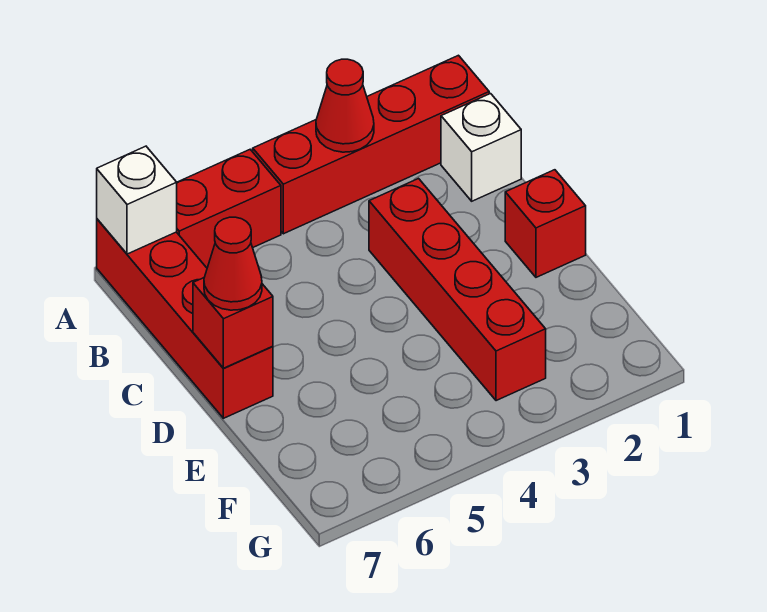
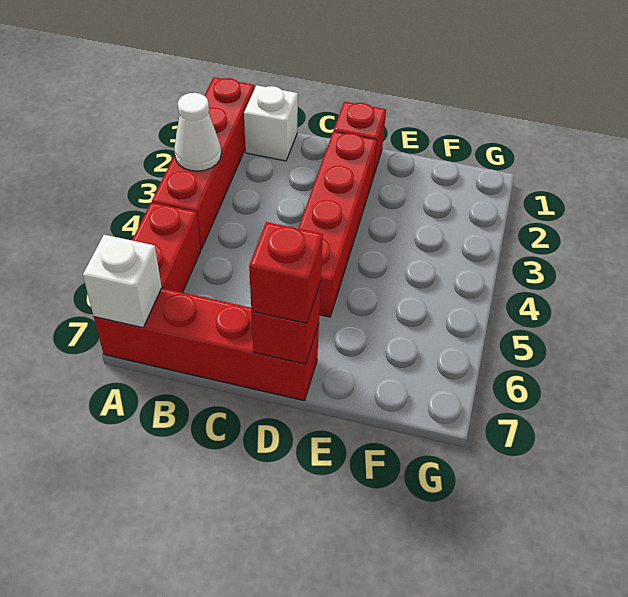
red cone A3 level 2 -> white cone A3 level 2
red brick C3:F3 level 1 -> red brick D2:D5 level 1
red cone D7 level 3 -> red brick D7 level 3

